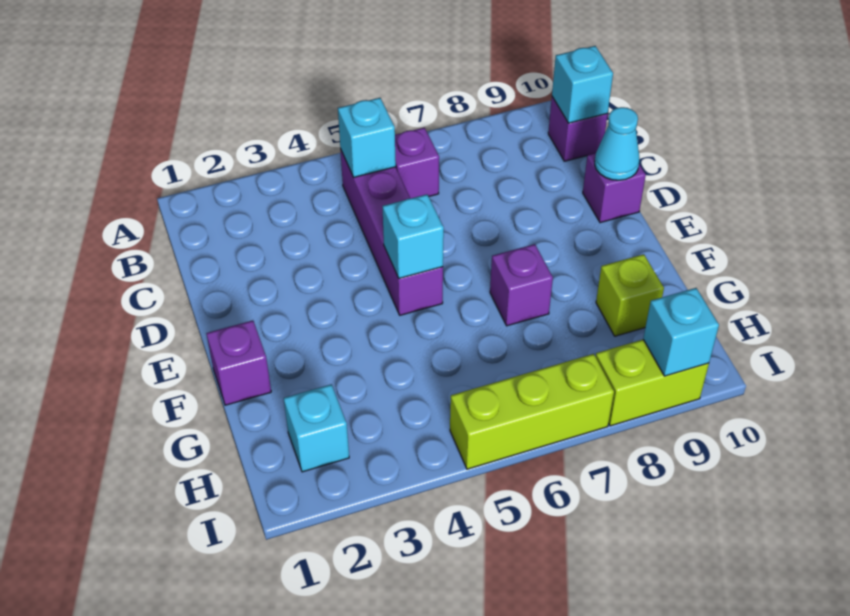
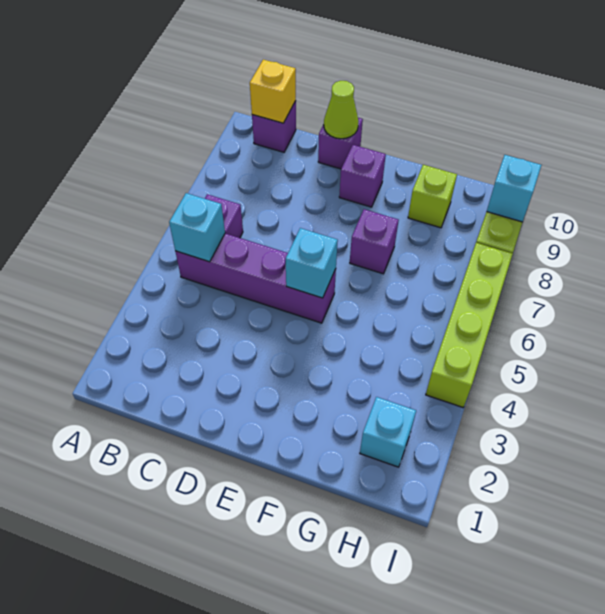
cyan brick B10 level 2 -> yellow brick B10 level 2
cyan cone D10 level 2 -> lime cone D10 level 2
purple brick F1 level 1 -> purple brick E9 level 1
lime brick I5:I7 level 1 -> lime brick I4:I7 level 1

